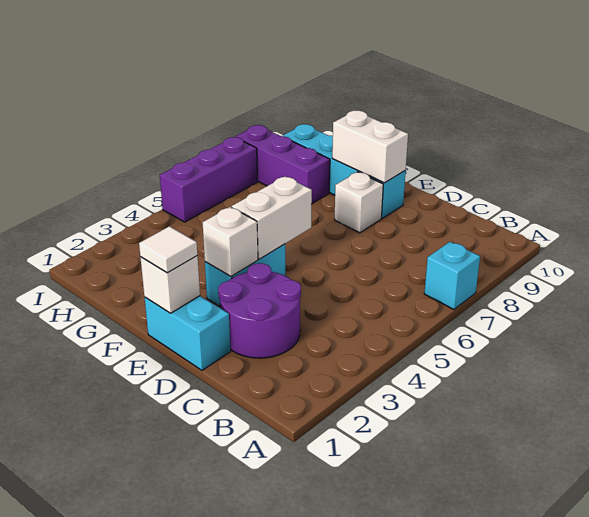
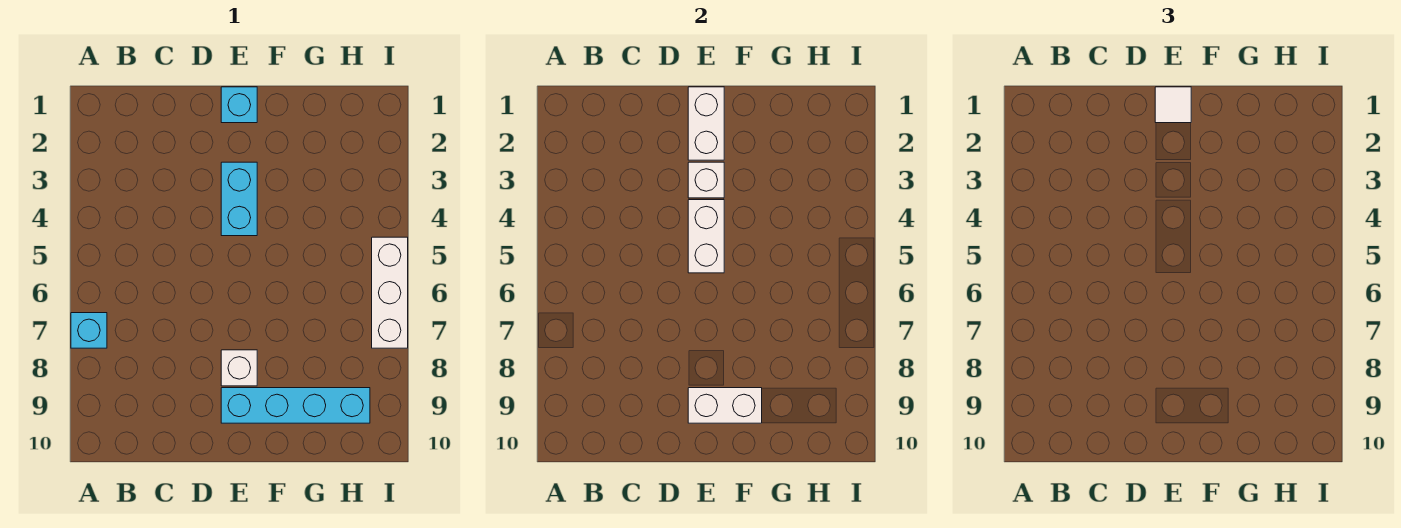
purple round brick C2:D3 level 1 -> none
cyan brick D1:E1 level 1 -> cyan brick E1 level 1
white brick E1 level 2 -> white brick E1:E2 level 2
purple brick G8:I8 level 1 -> none
purple brick I5:I7 level 1 -> white brick I5:I7 level 1

